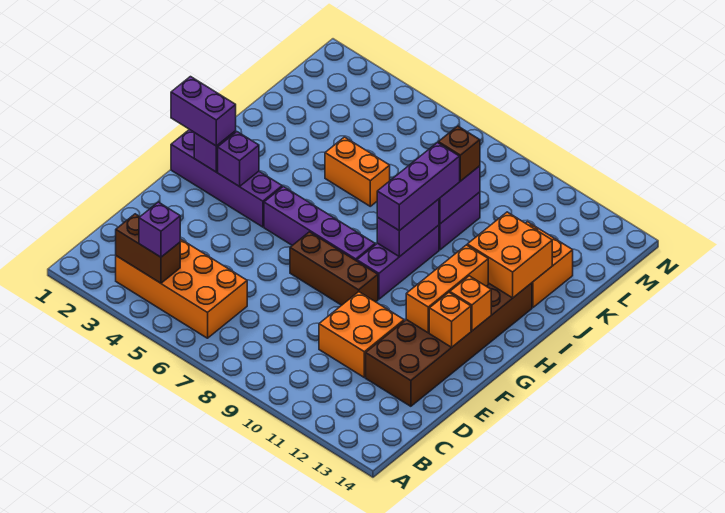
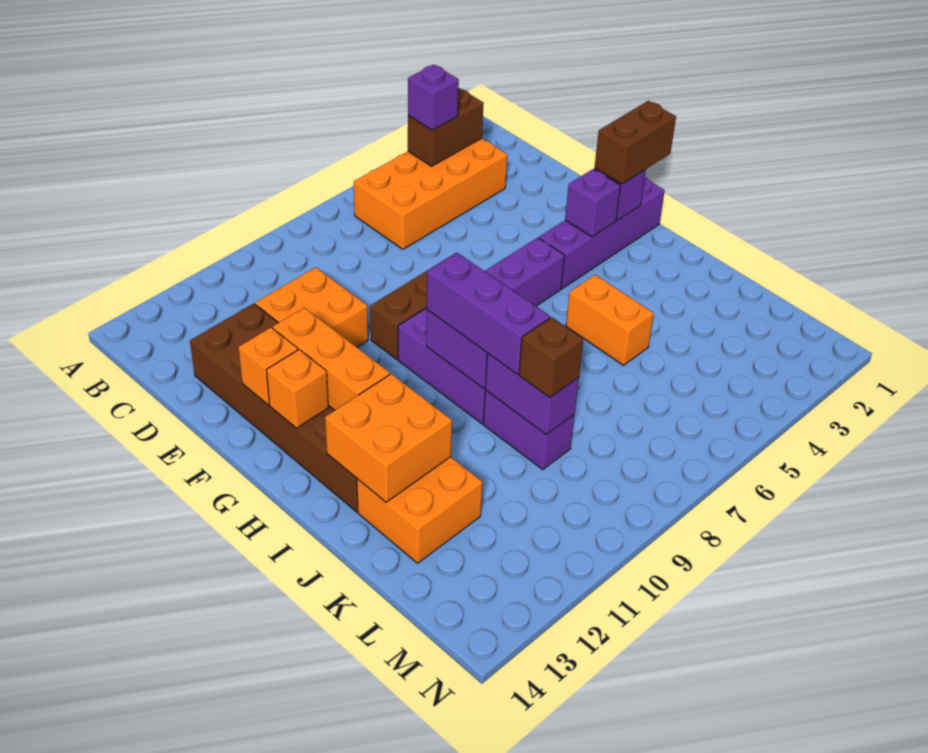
purple brick G1:G2 level 3 -> brown brick G1:G2 level 3
orange brick J5:J6 level 1 -> orange brick I5:J5 level 1

